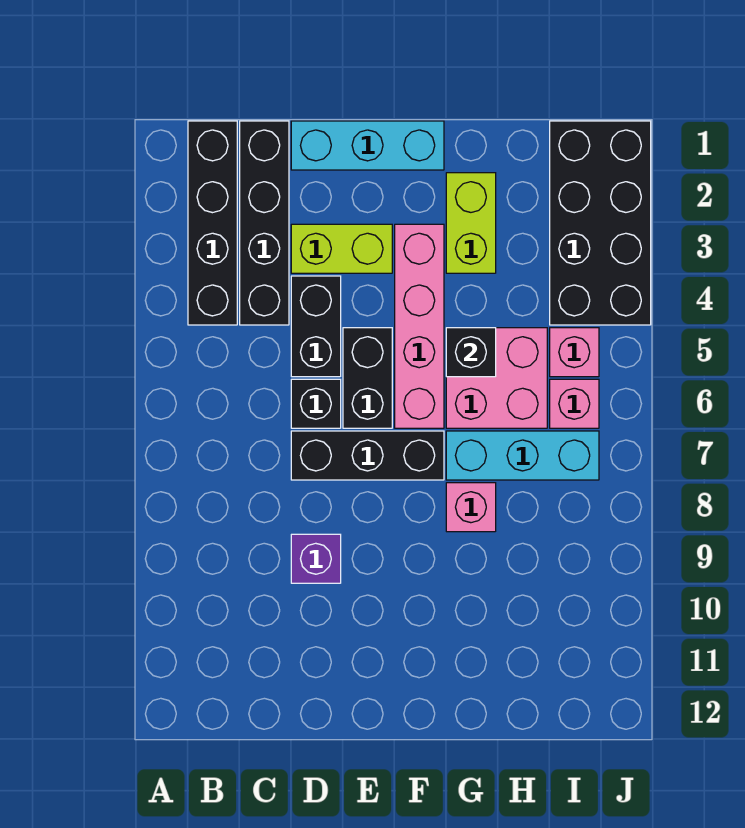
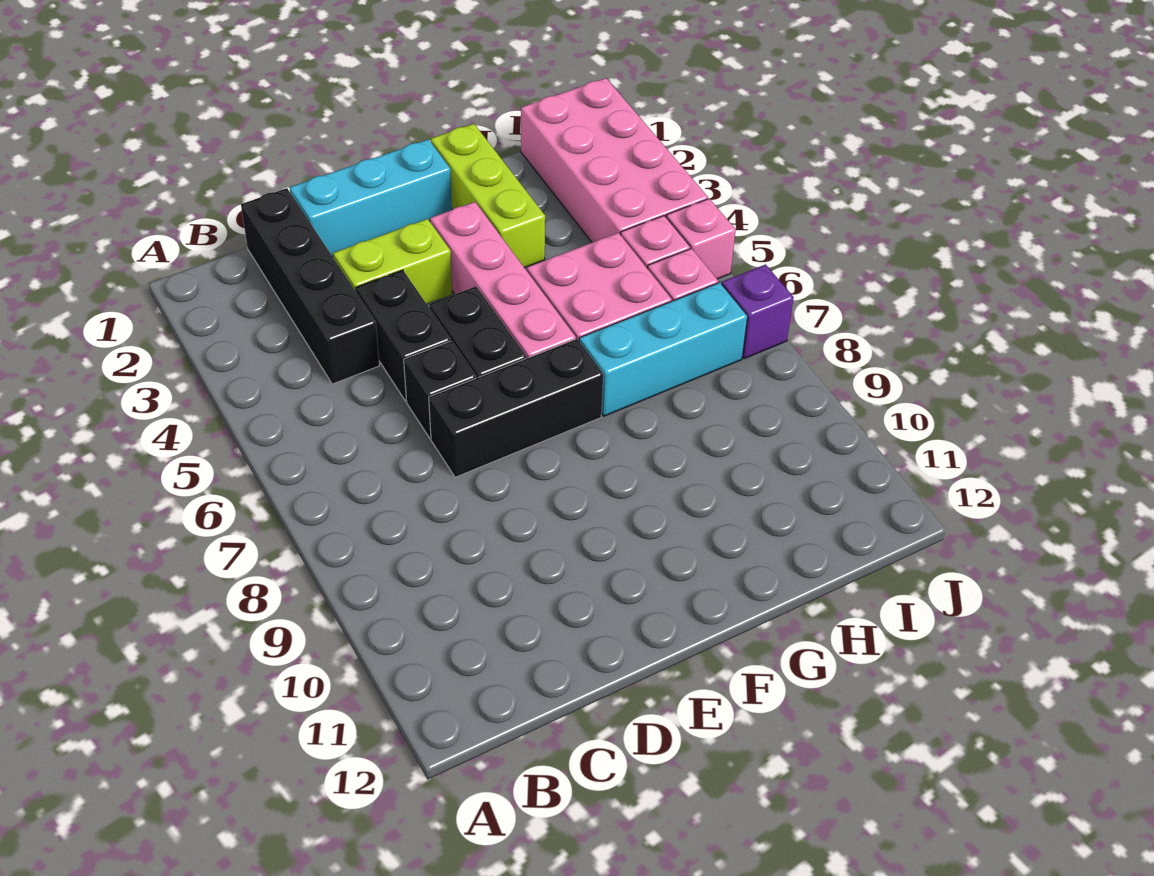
black brick B1:B4 level 1 -> none
purple brick D9 level 1 -> purple brick J7 level 1
lime brick G2:G3 level 1 -> lime brick G1:G3 level 1
black brick G5 level 2 -> none
pink brick G8 level 1 -> pink brick J5 level 1
black brick I1:J4 level 1 -> pink brick I1:J4 level 1

